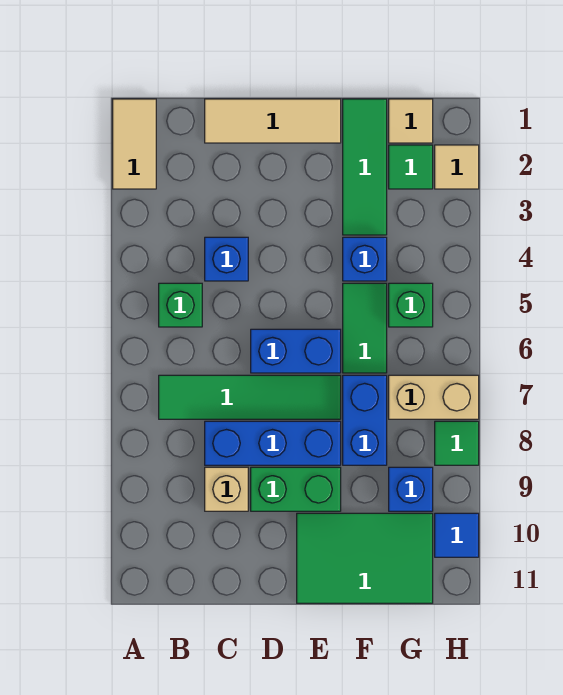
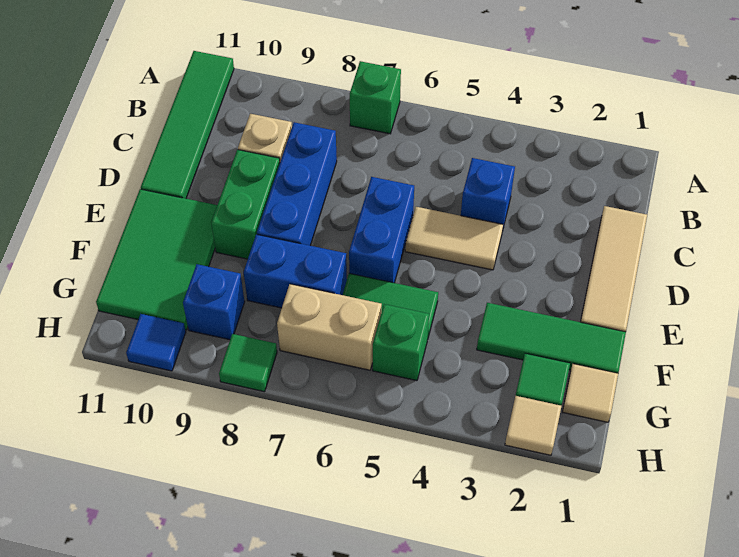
tan tile A1:A2 level 1 -> tan tile D4:D5 level 1
green brick B5 level 1 -> green brick A7 level 1
green tile B7:E7 level 1 -> green tile A11:D11 level 1
blue brick F4 level 1 -> none
tan brick G7:H7 level 1 -> tan brick G6:G7 level 1

